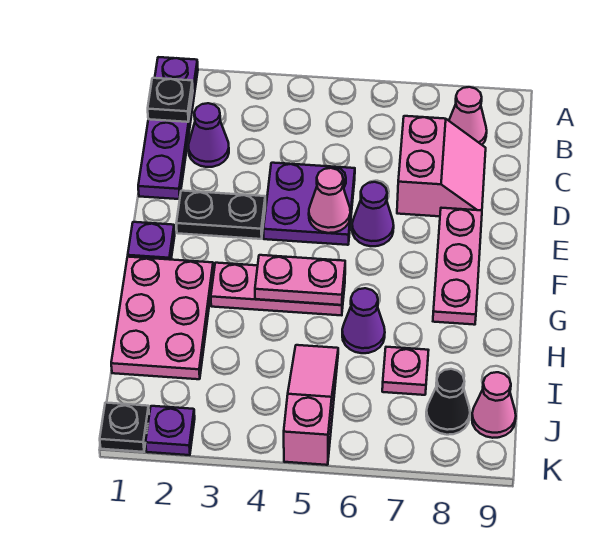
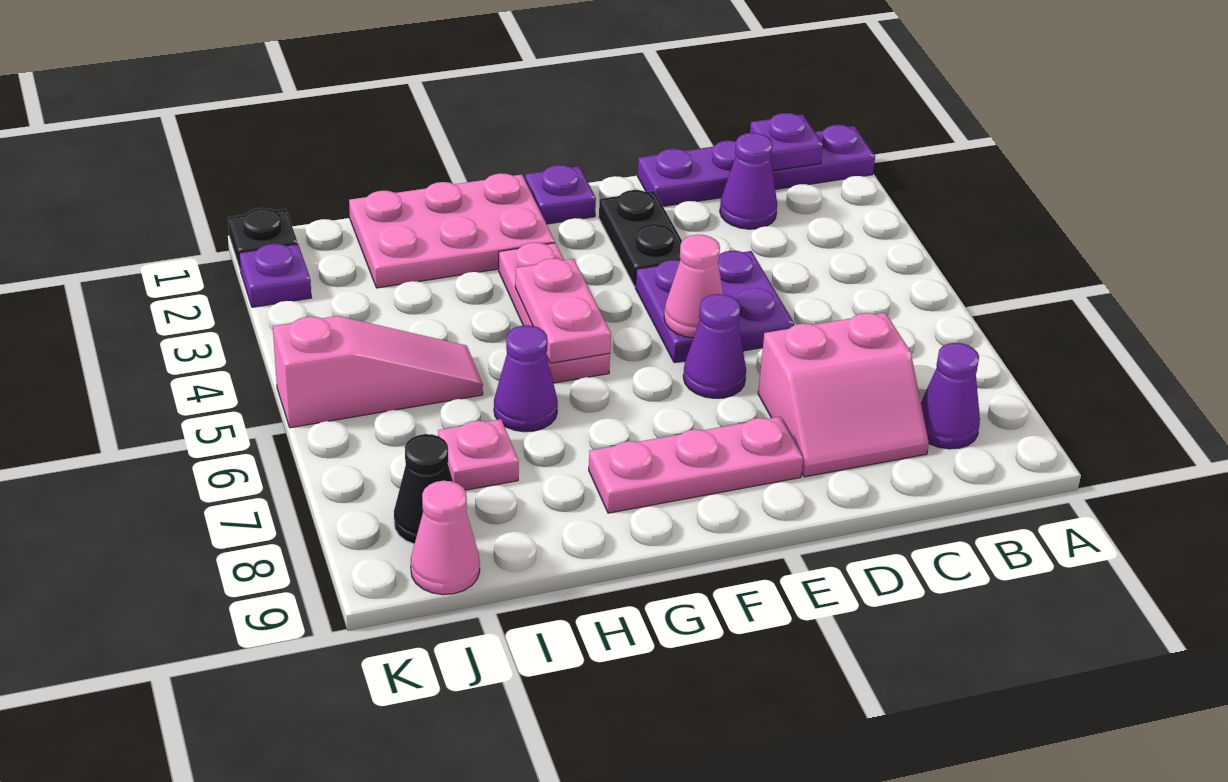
black plate B1 level 2 -> purple plate B1 level 2
pink cone B8 level 1 -> purple cone B8 level 1

